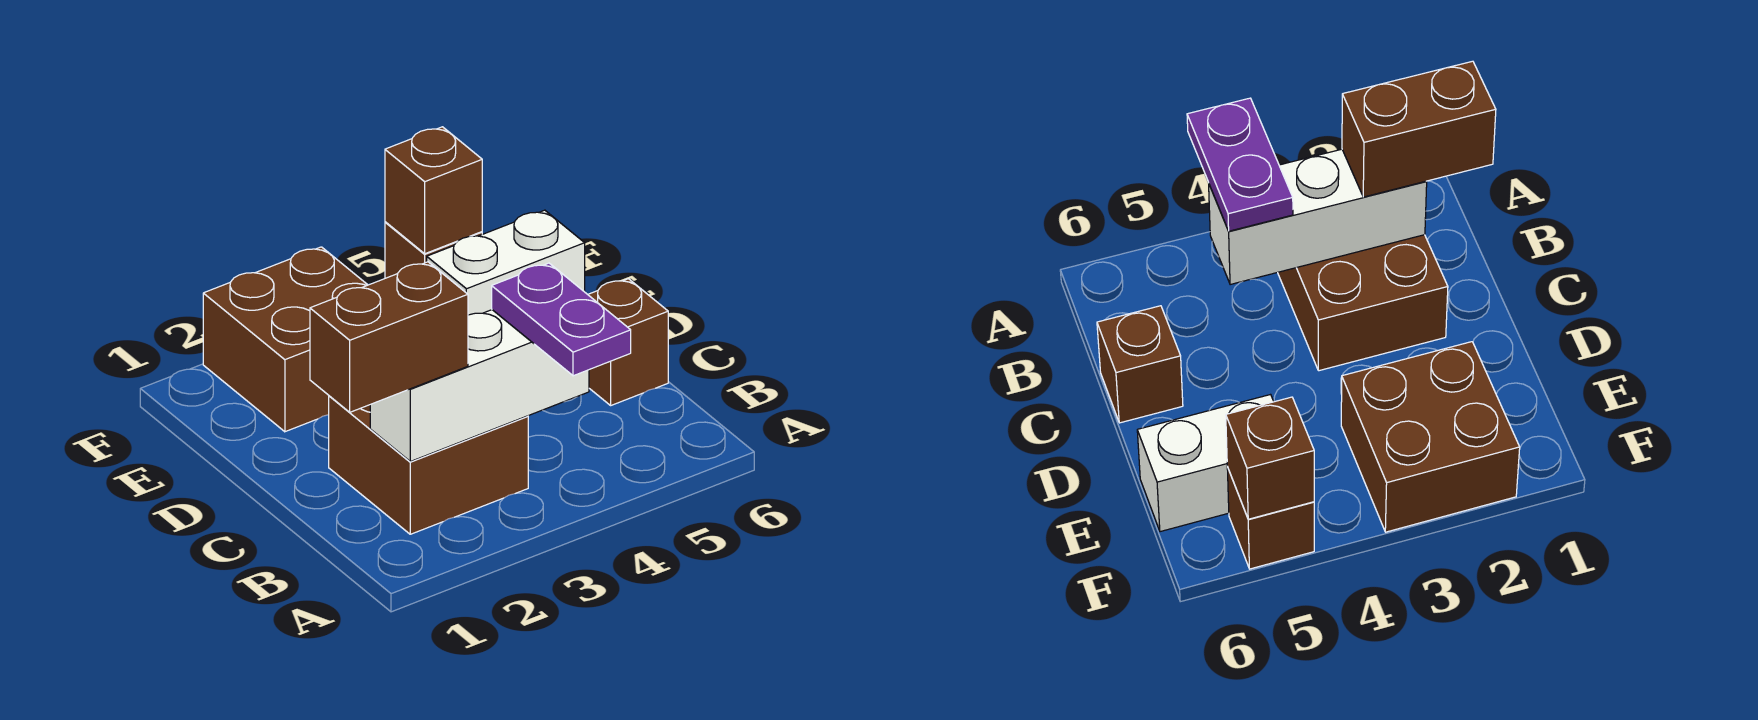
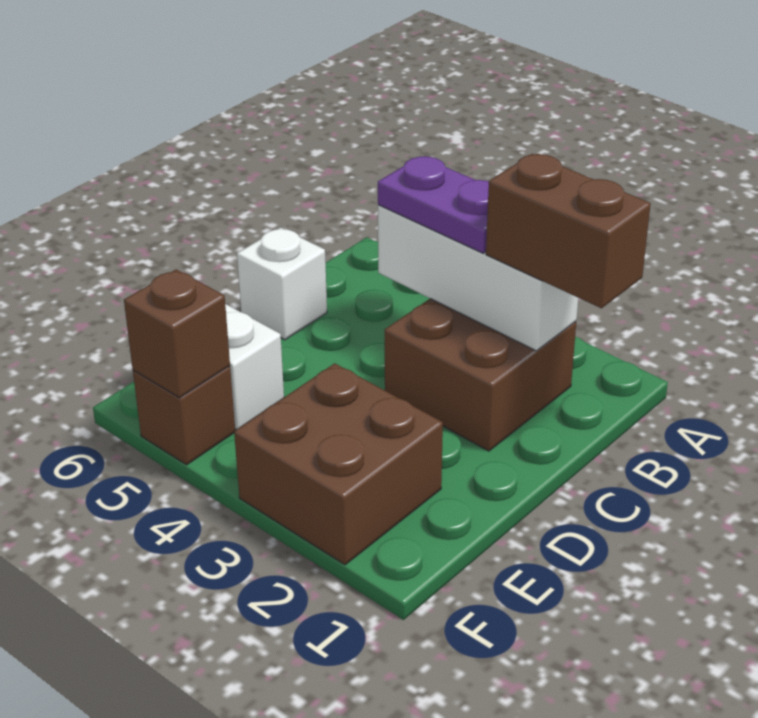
purple plate A4:B4 level 3 -> purple plate B3:B4 level 3
brown brick C6 level 1 -> white brick C6 level 1

